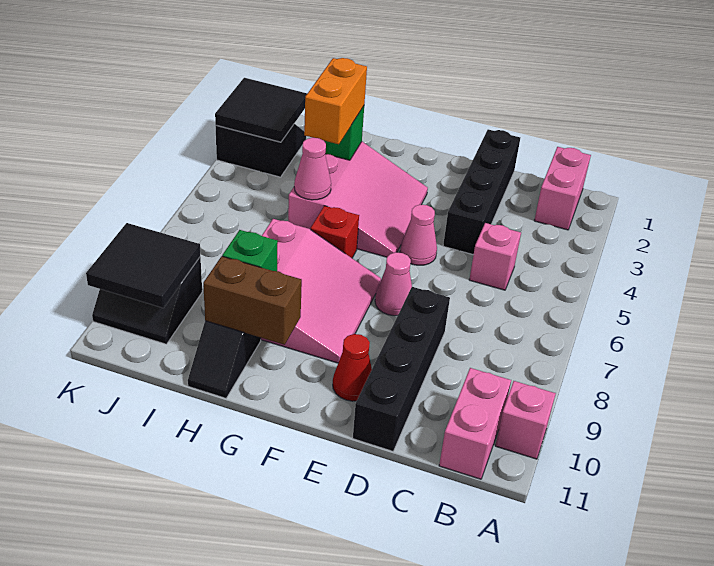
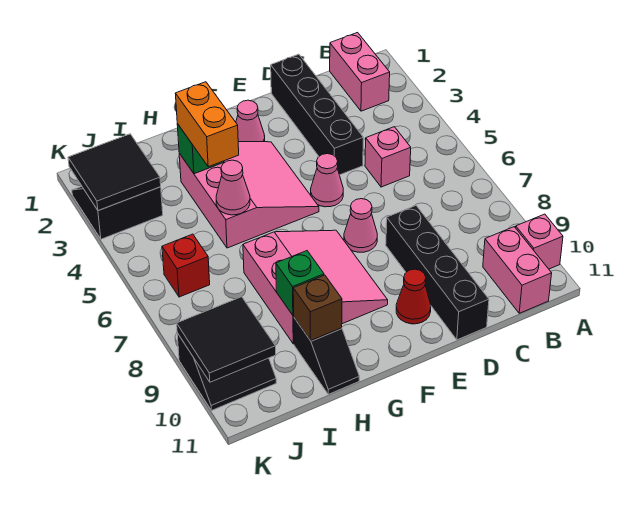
none -> pink cone F2 level 1
red brick G6 level 1 -> red brick J6 level 1
brown brick G10:H10 level 2 -> brown brick H10 level 2

